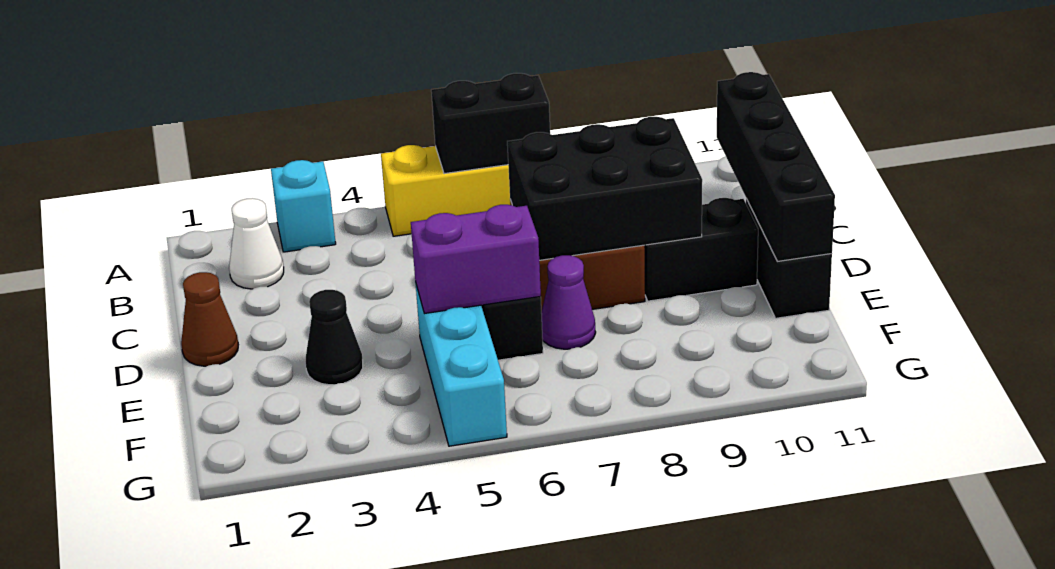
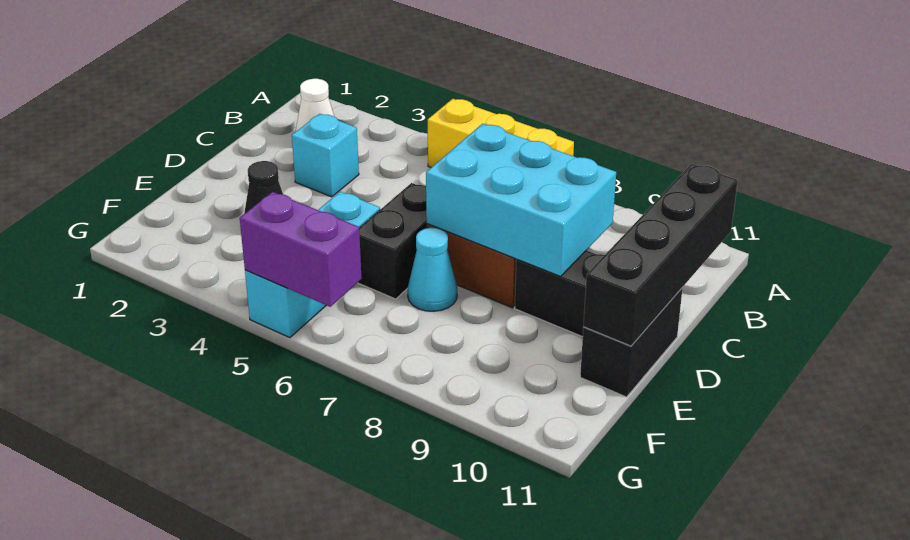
cyan brick A3 level 1 -> cyan brick C3 level 1
black brick A6:A7 level 2 -> none
black brick C7:D9 level 2 -> cyan brick C7:D9 level 2
brown cone D1 level 1 -> none
purple brick E5:E6 level 2 -> purple brick G5:G6 level 2
purple cone E7 level 1 -> cyan cone E7 level 1

